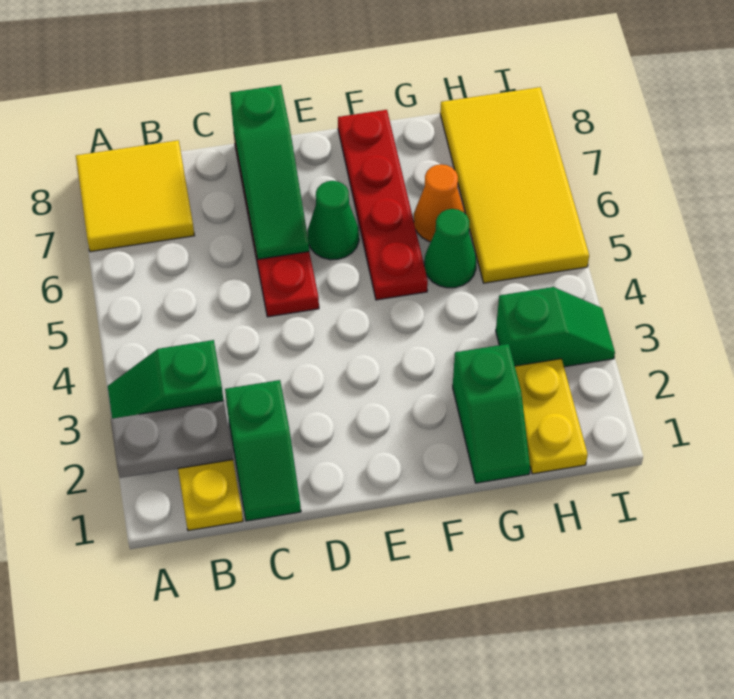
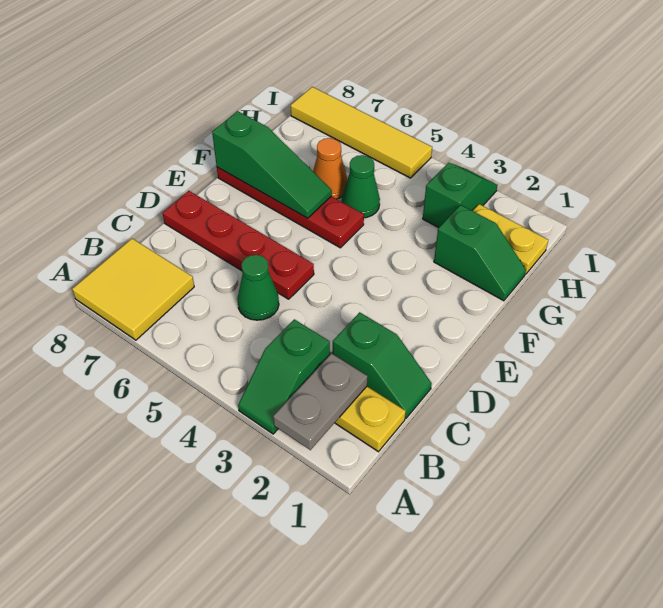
green slope D6:D8 level 2 top 8 -> green slope F6:F8 level 2 top 8
green cone E6 level 1 -> green cone C5 level 1
yellow tile H5:I8 level 1 -> yellow tile I5:I8 level 1

